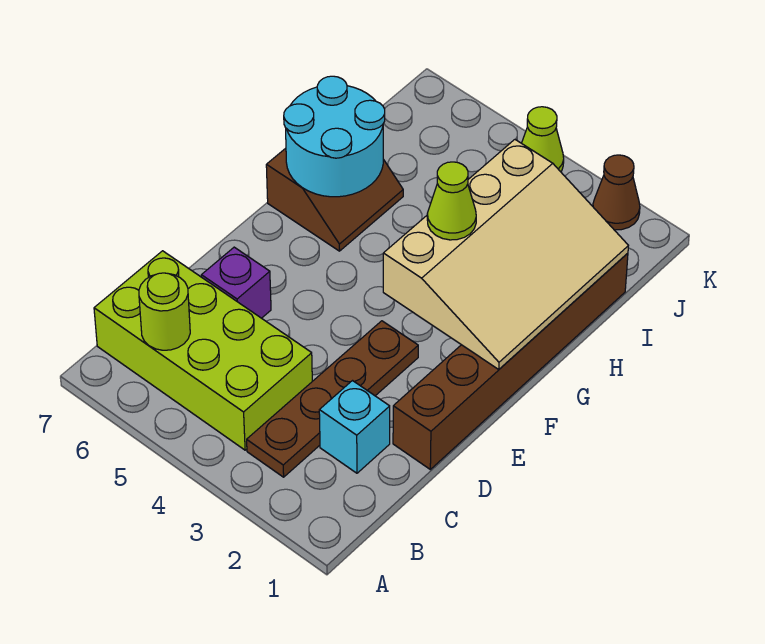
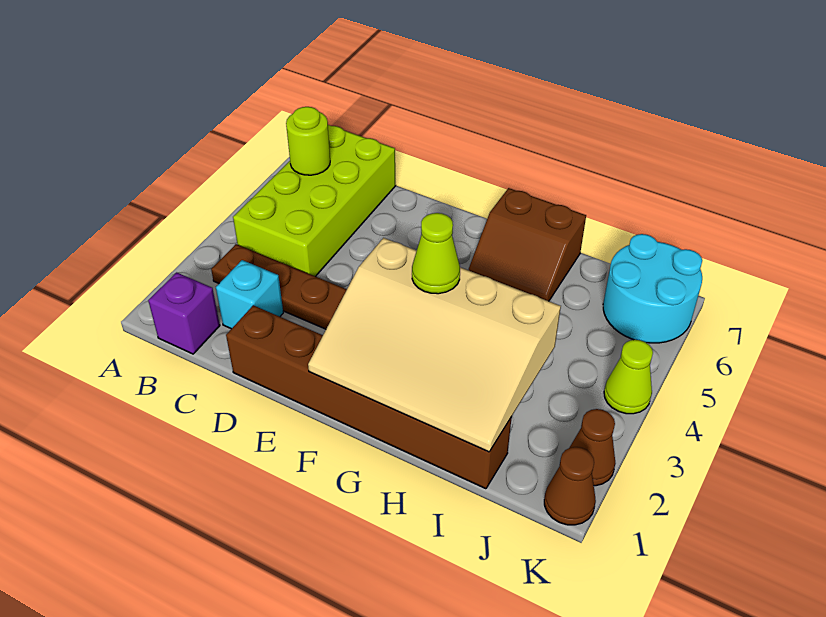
purple brick D6 level 1 -> purple brick B1 level 1
cyan round brick G6:H7 level 2 -> cyan round brick J6:K7 level 1
none -> brown cone K1 level 1

